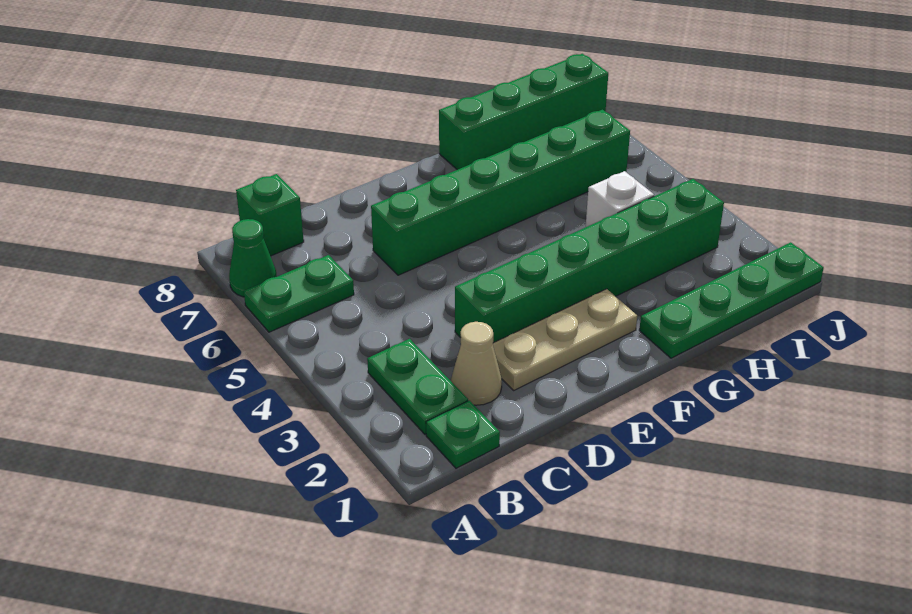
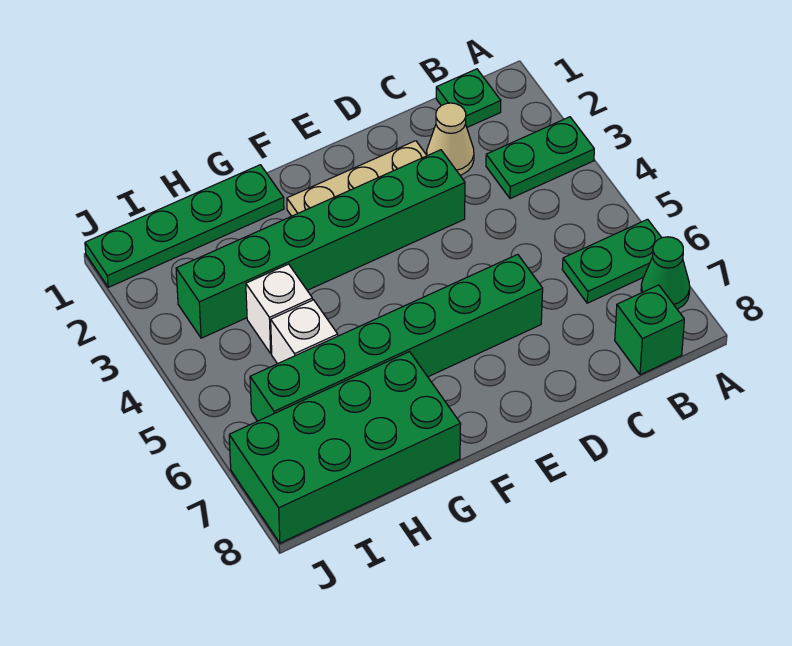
green plate B2:B3 level 1 -> green plate A3:B3 level 1
green brick G8:J8 level 1 -> green brick G7:J8 level 1
none -> white brick H5 level 1

